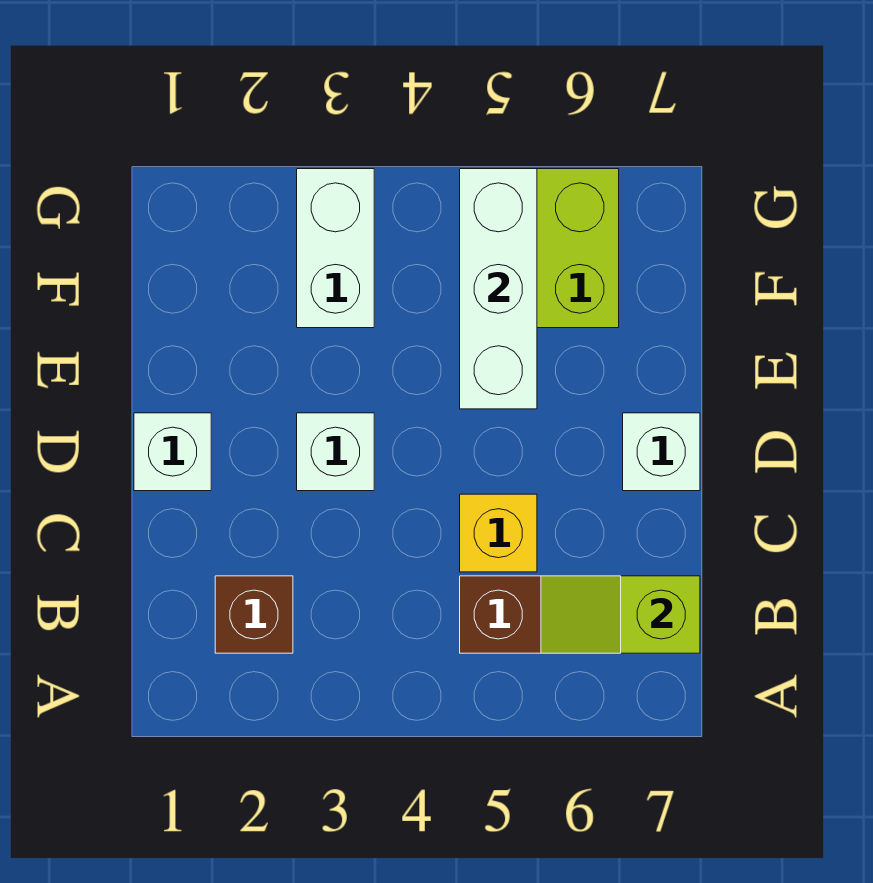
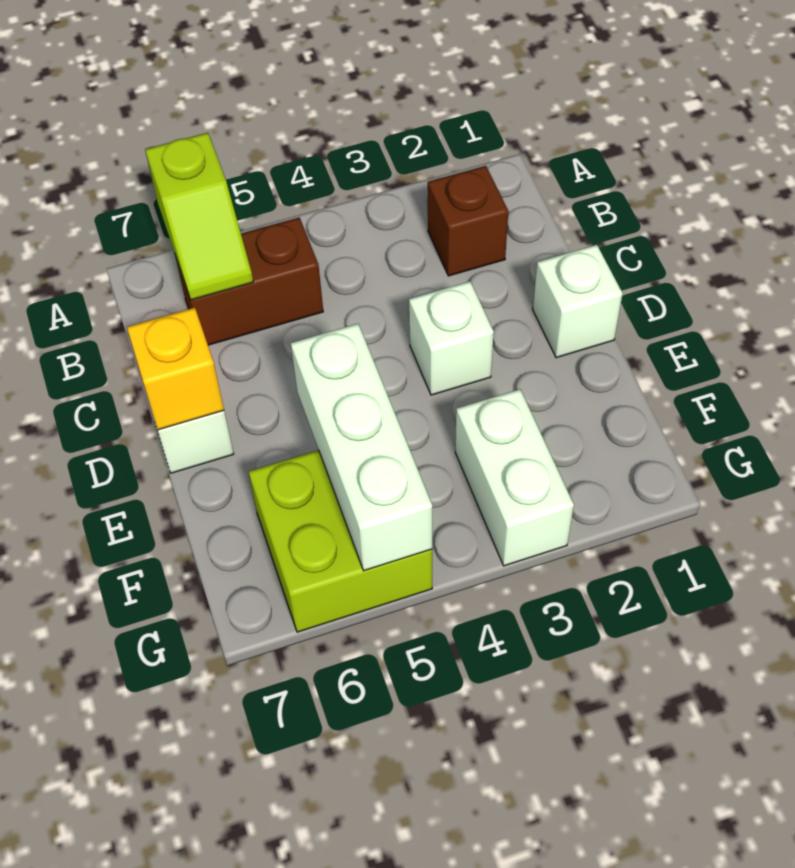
lime slope B6:B7 level 2 top 7 -> lime slope A6:B6 level 2 top A
yellow brick C5 level 1 -> yellow brick D7 level 2

